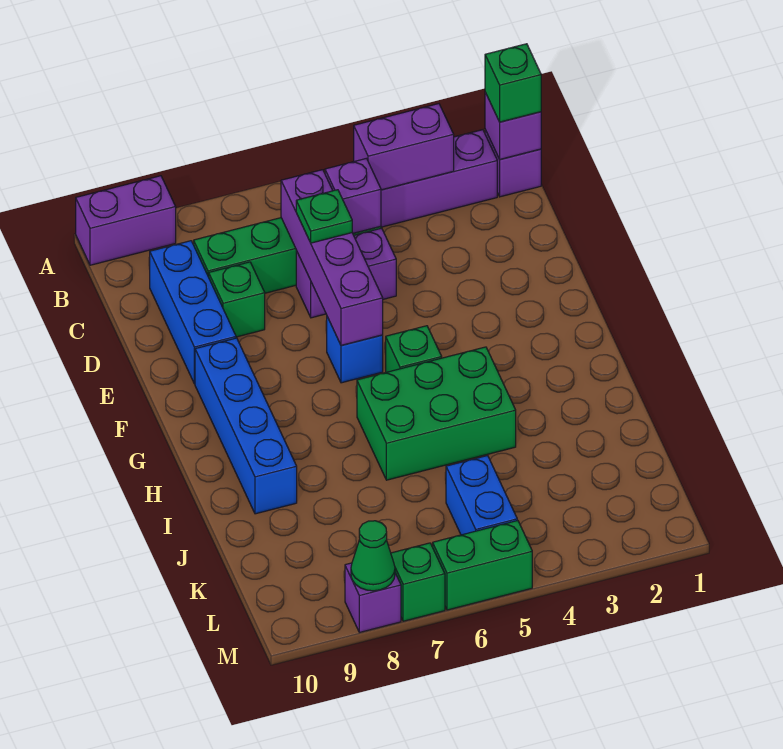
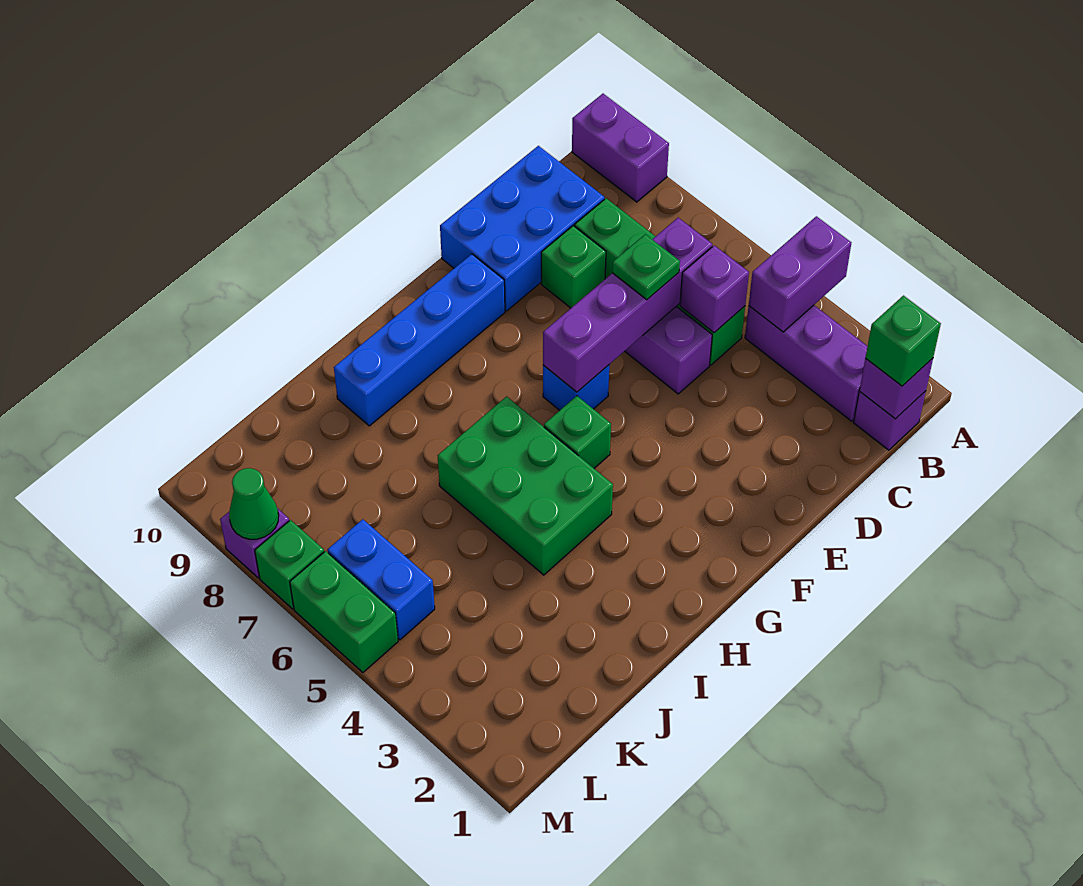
purple brick B3:B4 level 2 -> purple brick A4:B4 level 2
blue brick C9:E9 level 1 -> blue brick C9:E10 level 1
blue brick K5:L5 level 1 -> blue brick L5:L6 level 1

